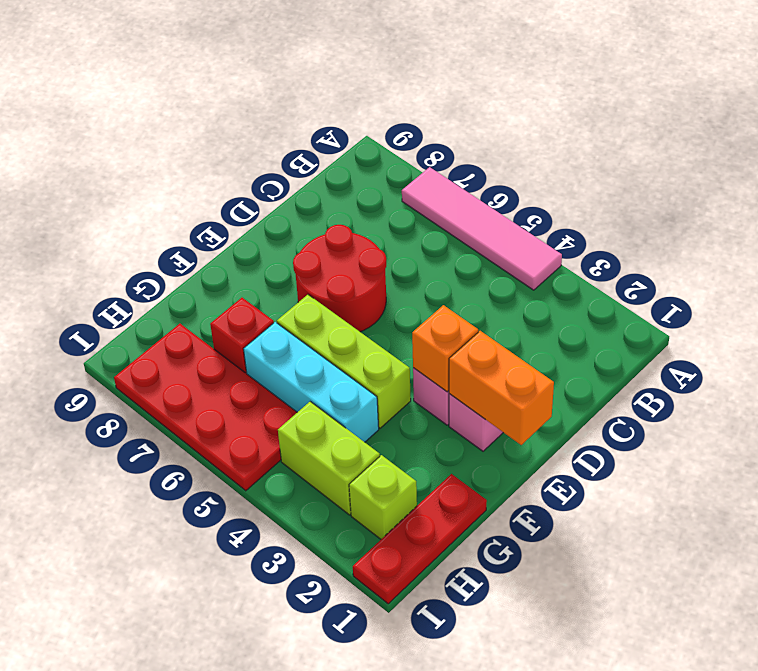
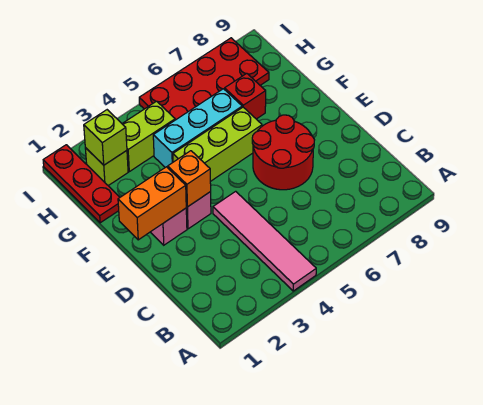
pink tile A4:A7 level 1 -> pink tile A4:D4 level 1
none -> lime brick H2 level 2

